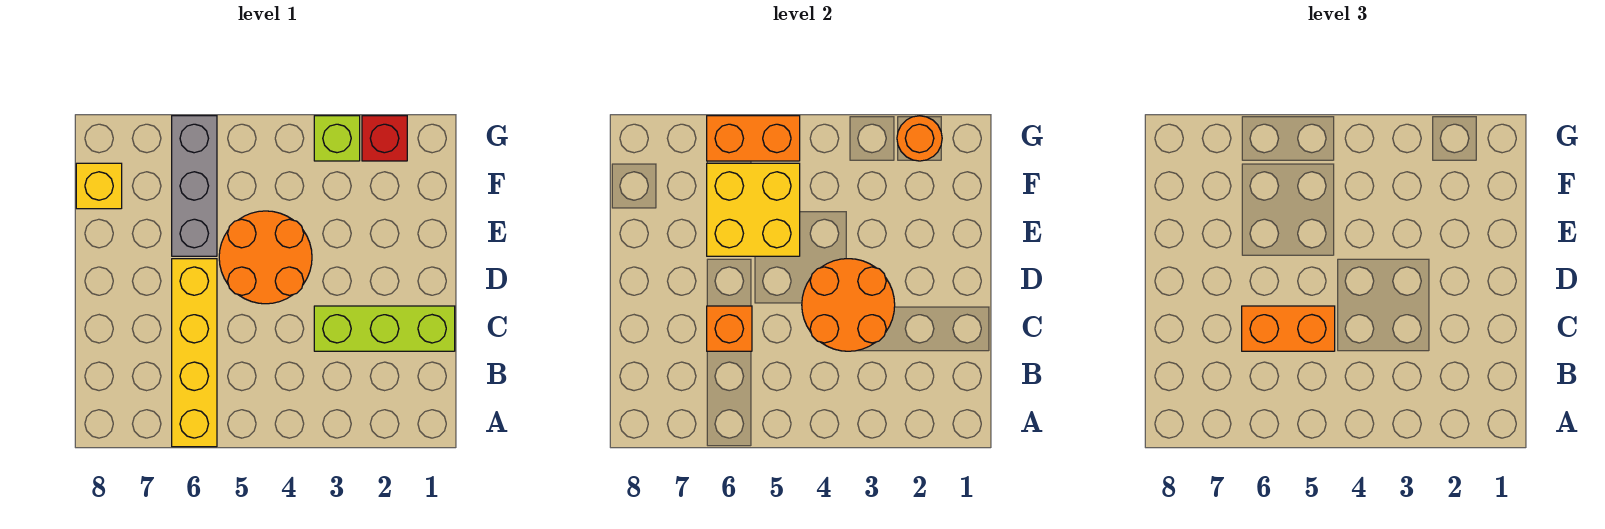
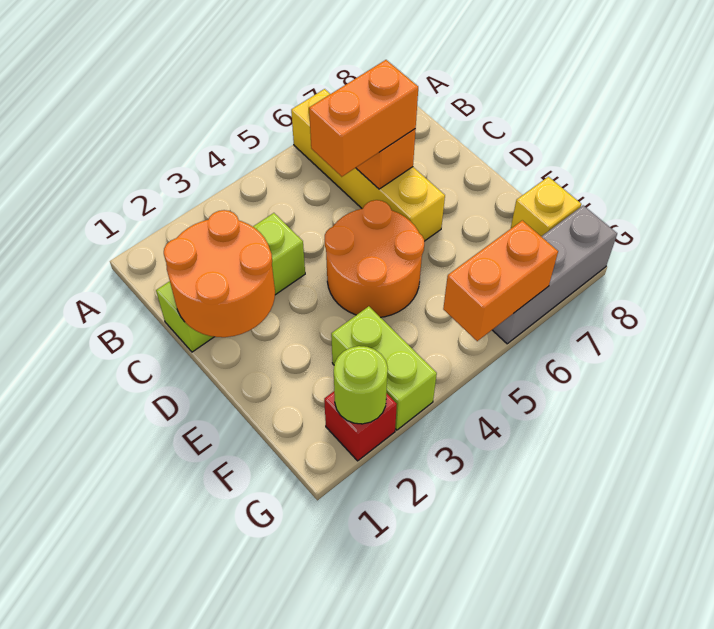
orange round brick C3:D4 level 2 -> orange round brick C1:D2 level 2
yellow brick E5:F6 level 2 -> none
grey brick E6:G6 level 1 -> grey brick G6:G8 level 1
orange round brick G2 level 2 -> lime round brick G2 level 2
lime brick G3 level 1 -> lime brick F3:G3 level 1

